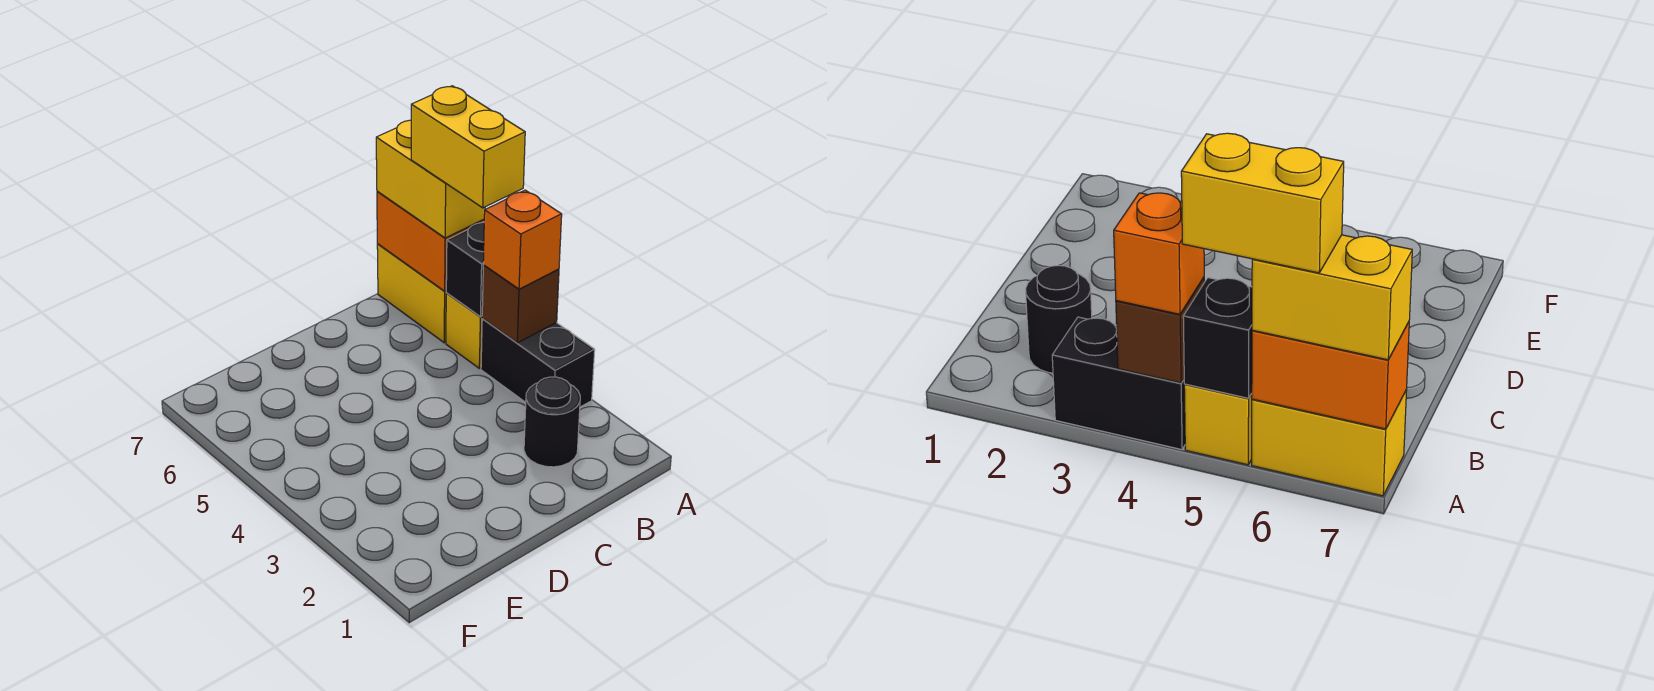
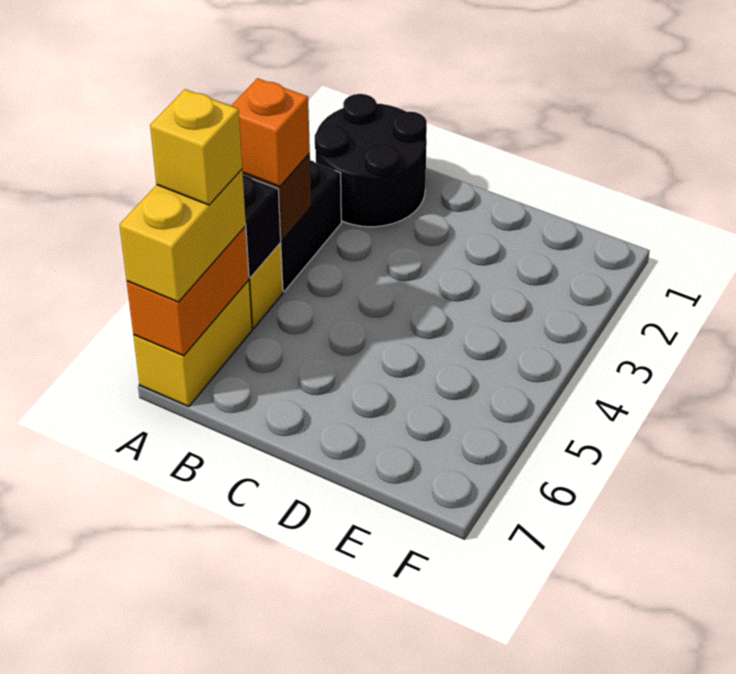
yellow brick A5:A6 level 4 -> yellow brick A6 level 4
black round brick B2 level 1 -> black round brick A1:B2 level 1

